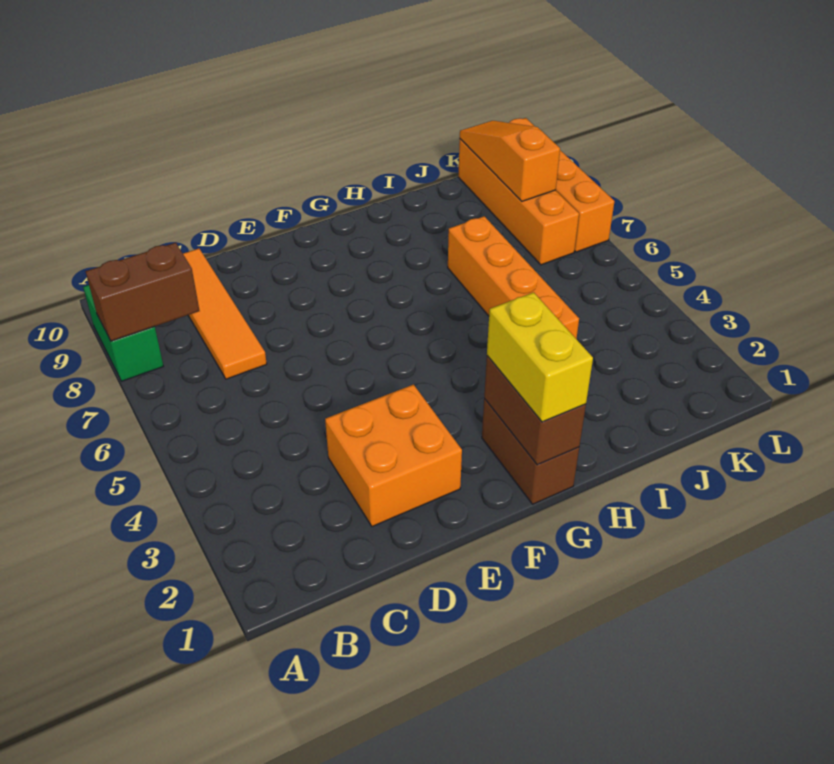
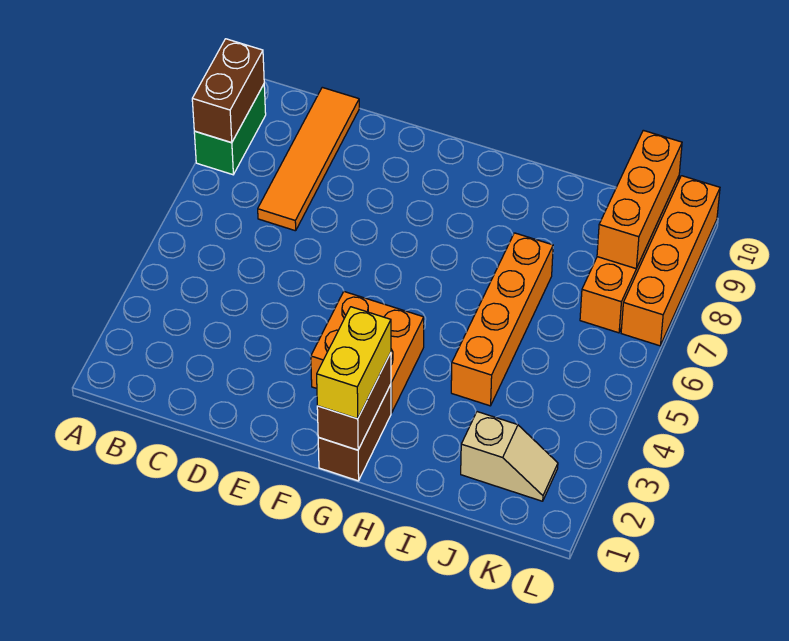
brown brick A8:B8 level 2 -> brown brick A8:A9 level 2
orange brick D2:E3 level 1 -> orange brick F3:G4 level 1
none -> tan slope J2:K2 level 1 top J
orange slope K8:K10 level 2 top 8 -> orange brick K8:K10 level 2

